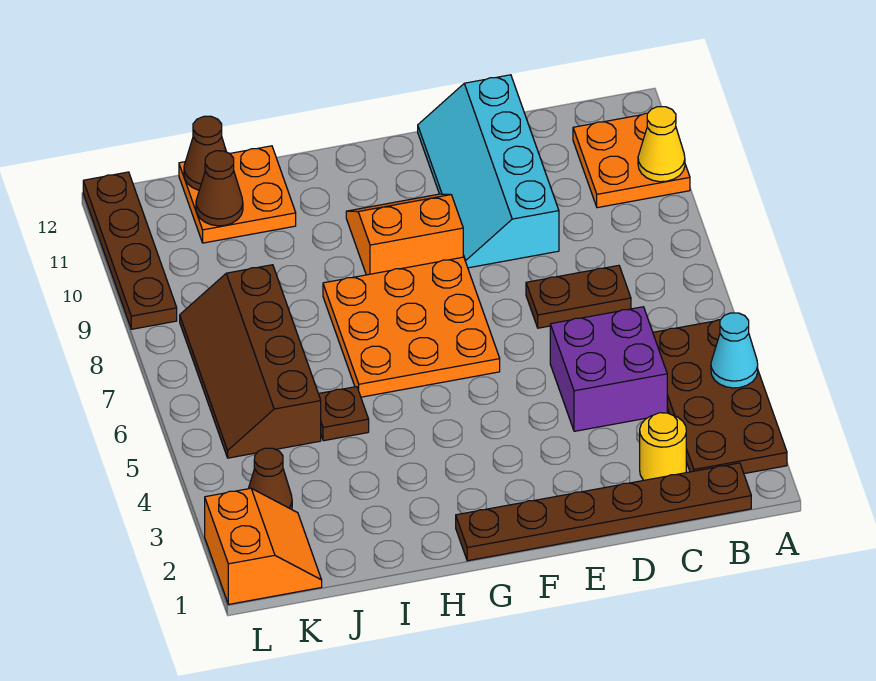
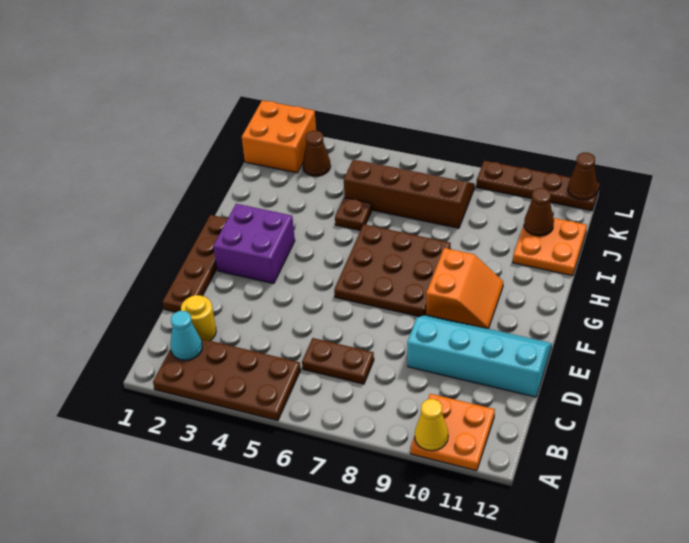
cyan cone A4 level 2 -> cyan cone B2 level 2
brown plate B1:G1 level 1 -> brown plate D1:G1 level 1
purple brick C4:D5 level 1 -> purple brick F2:G3 level 1
brown plate C7:D7 level 1 -> brown plate C6:C7 level 1
orange plate F6:H8 level 1 -> brown plate F6:H8 level 1
brown cone J12 level 2 -> brown cone L12 level 2
orange slope K1:L2 level 1 top L -> orange brick K1:L2 level 1

